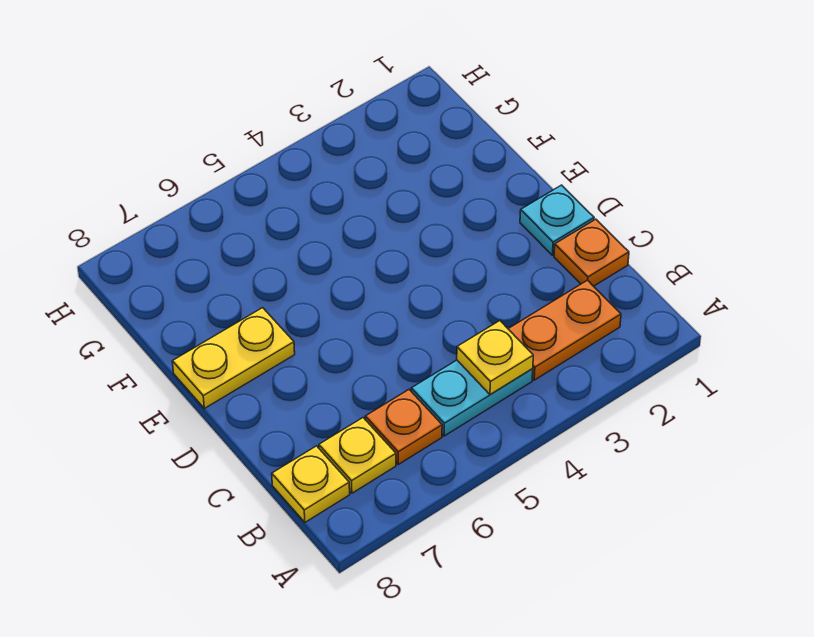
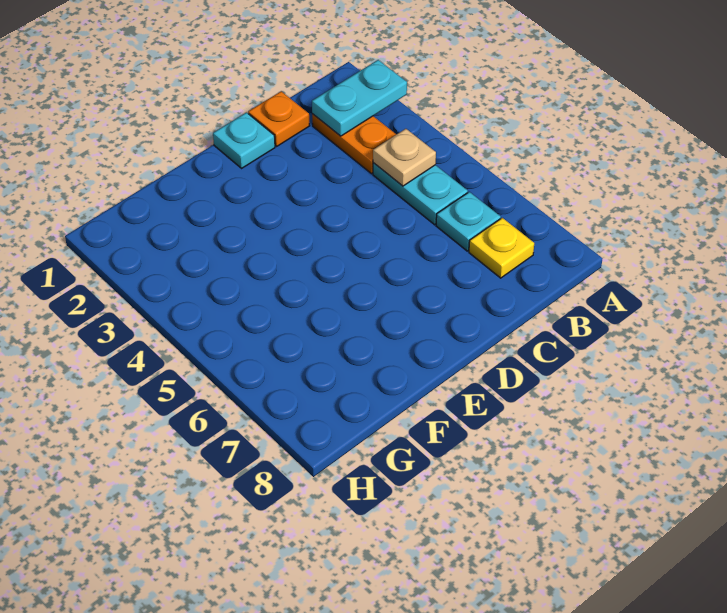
none -> cyan plate A2:B2 level 2
yellow plate B4 level 2 -> tan plate B4 level 2
orange plate B6 level 1 -> cyan plate B6 level 1
yellow plate B8 level 1 -> none
yellow plate E7:E8 level 1 -> none

